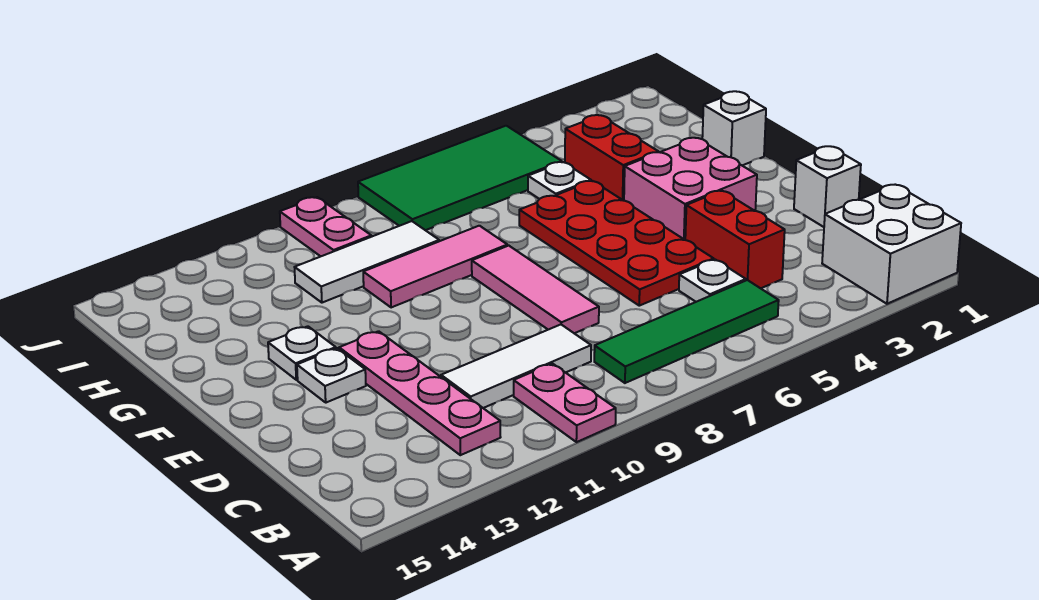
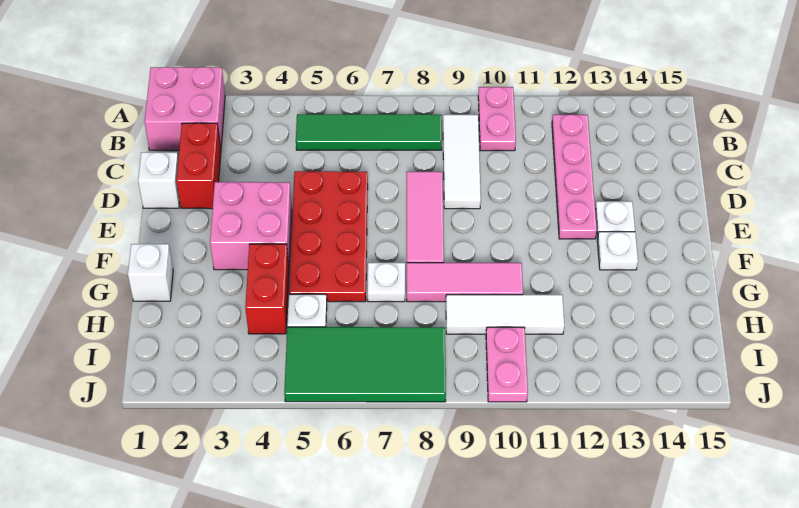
white brick A1:B2 level 1 -> pink brick A1:B2 level 1
red brick C4:D4 level 1 -> red brick C2:D2 level 1
white plate C5 level 1 -> white plate G7 level 1
white tile C9:C11 level 1 -> white tile B9:D9 level 1

